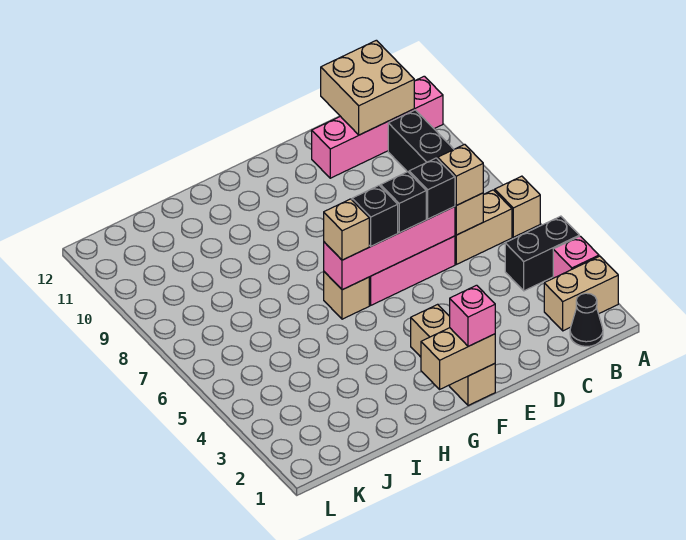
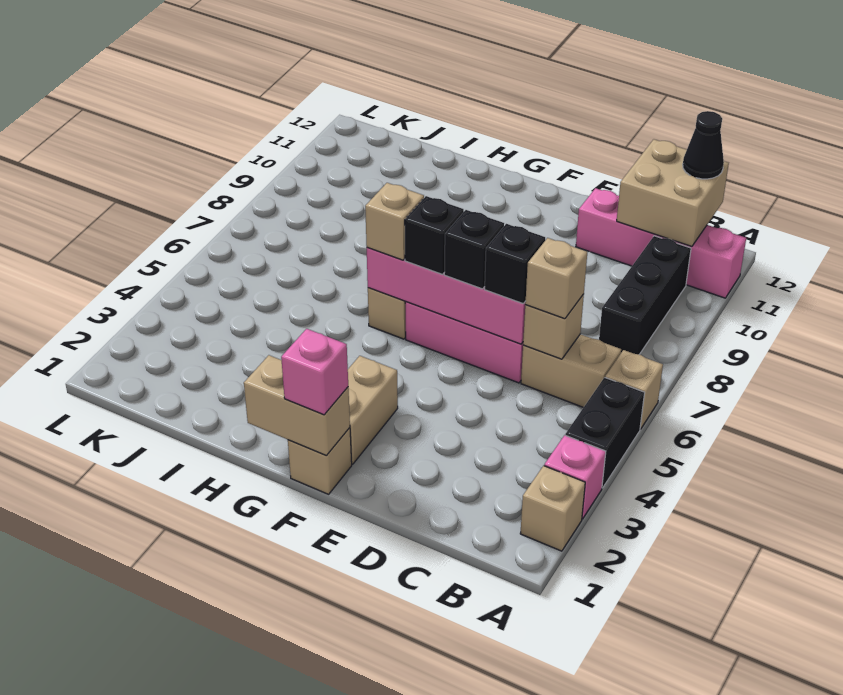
tan brick A2:B2 level 1 -> tan brick A2 level 1
black brick A4:B4 level 1 -> black brick A4:A5 level 1
black cone B1 level 1 -> black cone B12 level 3

